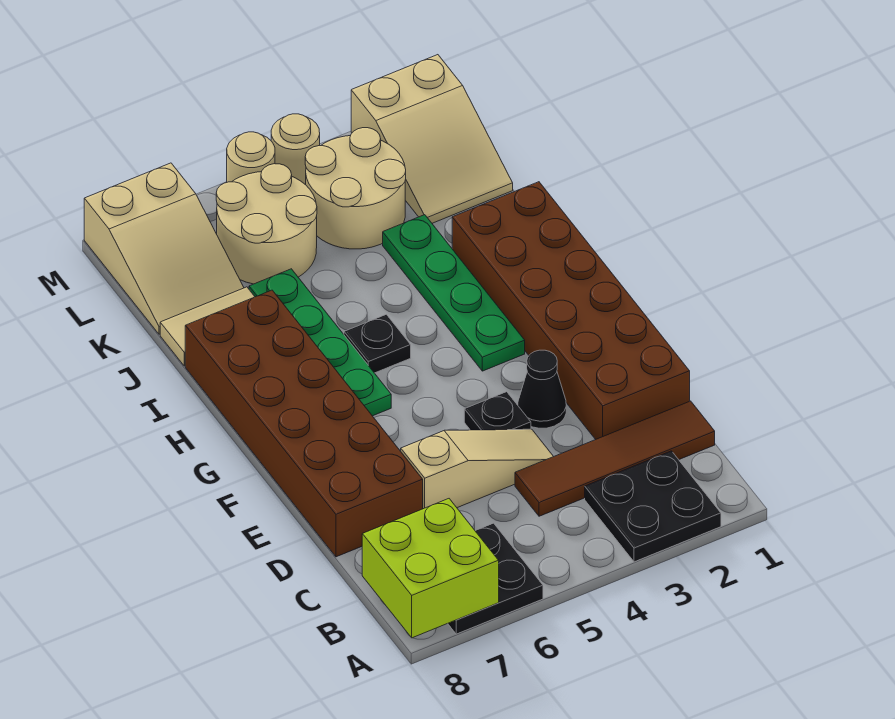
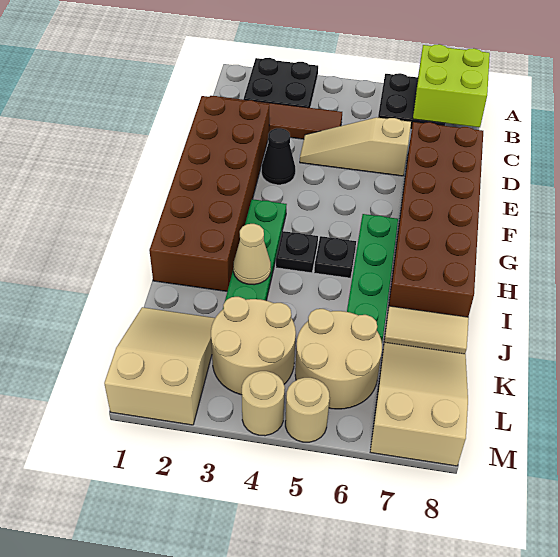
black plate E4 level 1 -> black plate H4 level 1
none -> tan cone I3 level 2

